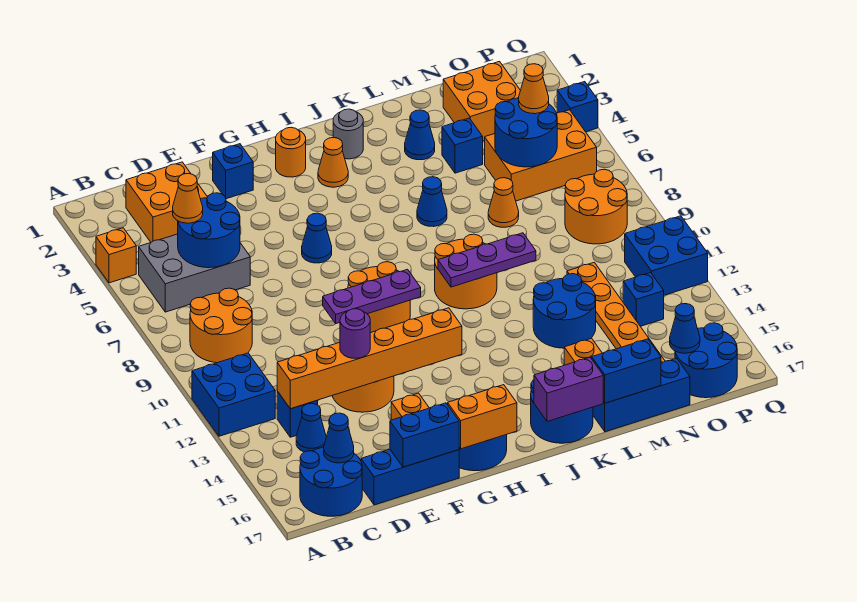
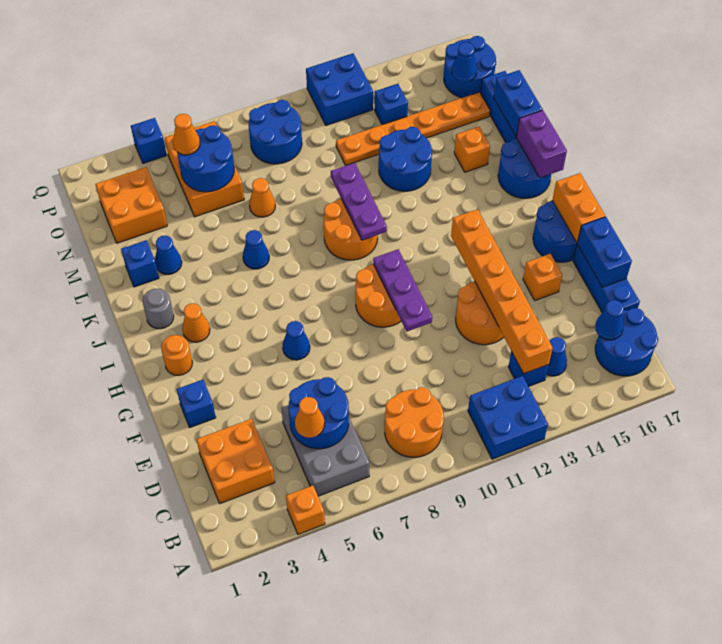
purple round brick E13 level 3 -> none
blue brick M4 level 1 -> blue brick L2 level 1
orange round brick O8:P9 level 1 -> blue round brick O8:P9 level 1

